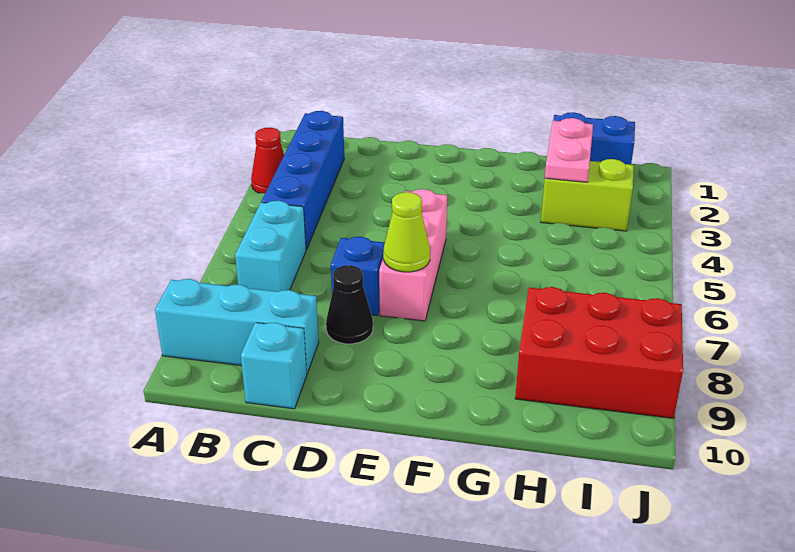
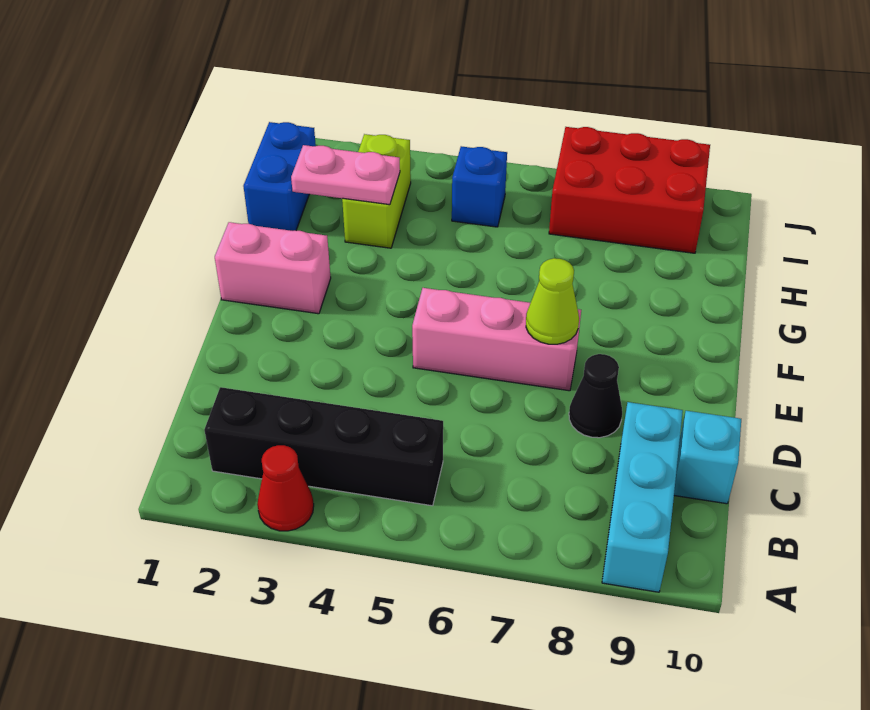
blue brick B2:B5 level 1 -> black brick B2:B5 level 1
cyan brick B6:B7 level 1 -> none
blue brick D7 level 1 -> blue brick I5 level 1
none -> pink brick F1:F2 level 1
red brick H8:J9 level 1 -> red brick I7:J9 level 1

